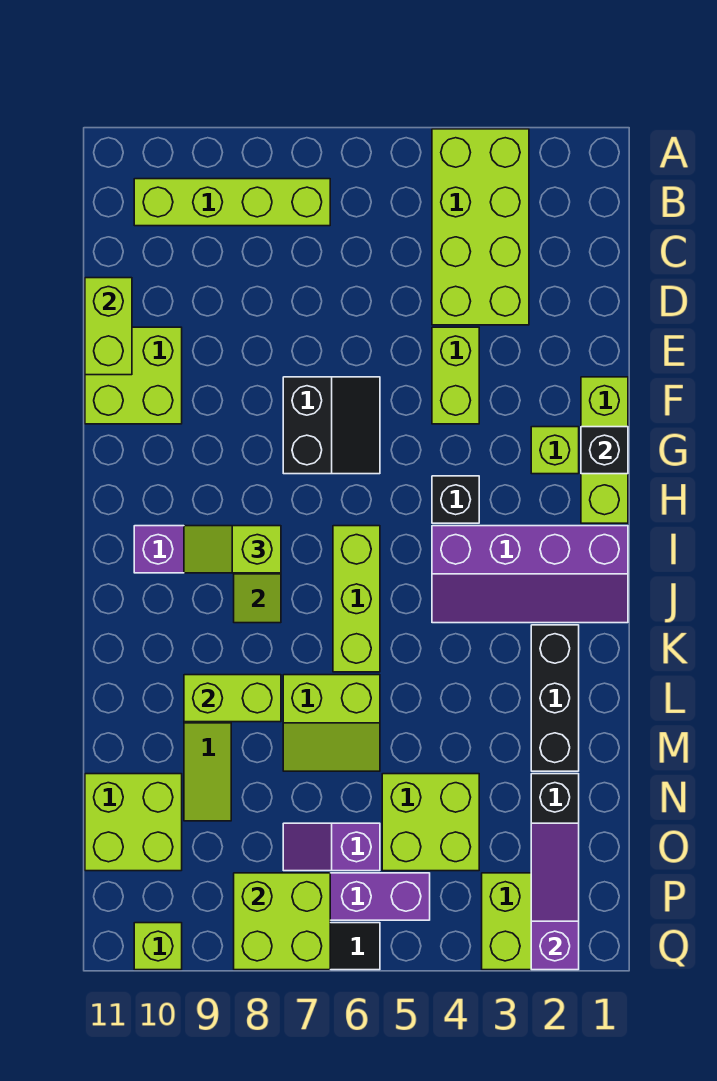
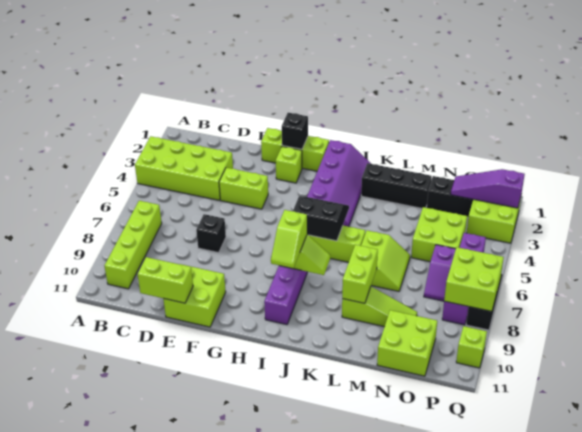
black slope F6:G7 level 1 top 7 -> black slope I5:J6 level 2 top 6
black brick H4 level 1 -> black brick E7 level 1

